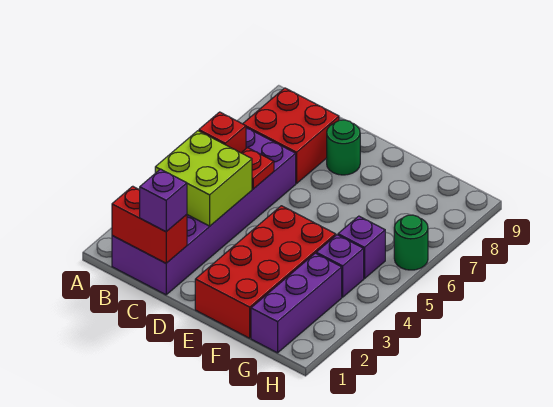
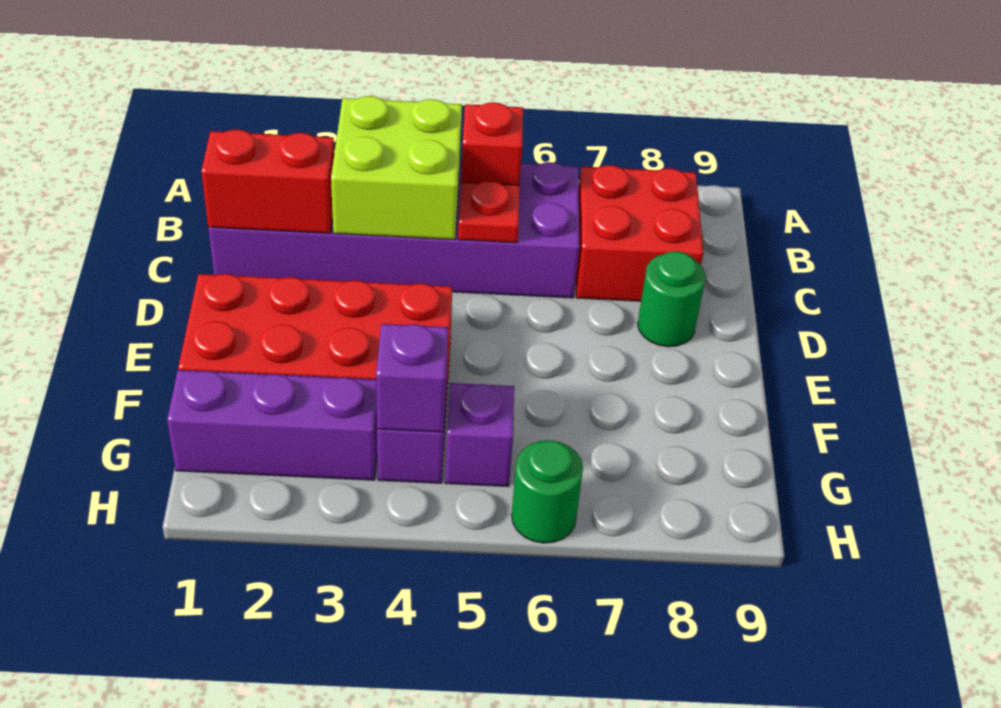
red brick B1:C1 level 2 -> red brick C1:C2 level 2
purple brick C1 level 3 -> purple brick G4 level 2

